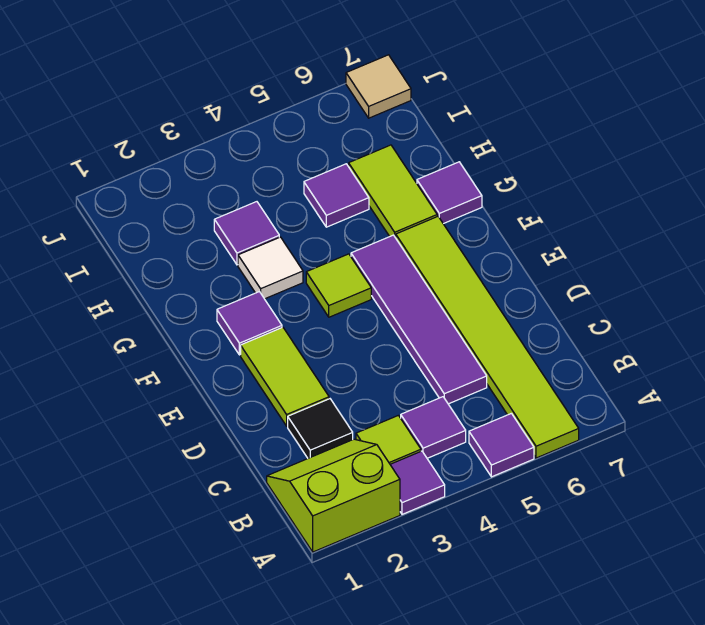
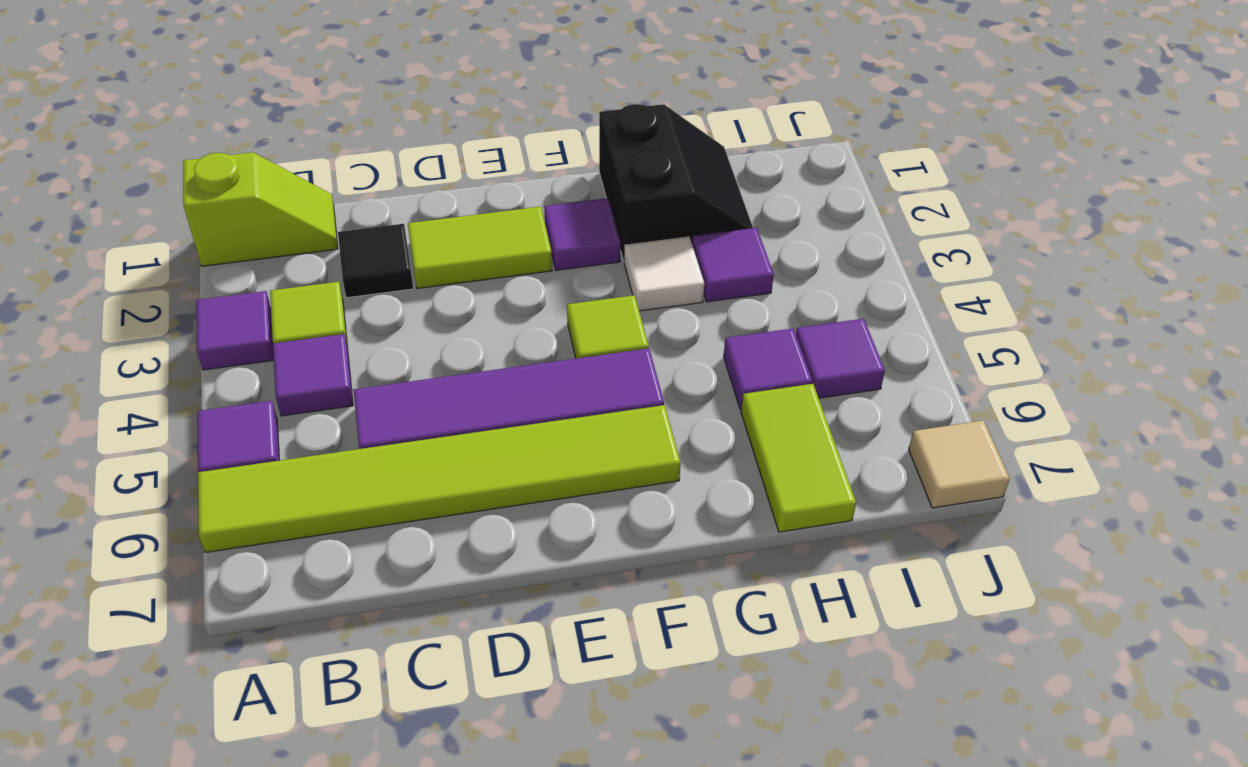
lime slope A1:B2 level 1 top A -> lime slope A1:B1 level 1 top A
none -> black slope G1:H2 level 1 top G
lime tile G6:H6 level 1 -> lime tile H6:H7 level 1
purple tile G7 level 1 -> purple tile I5 level 1

